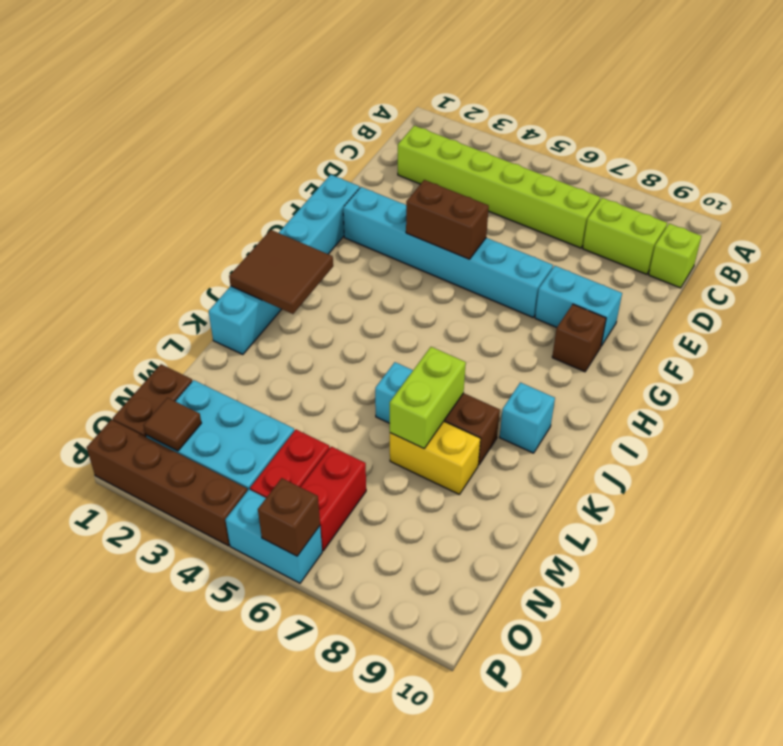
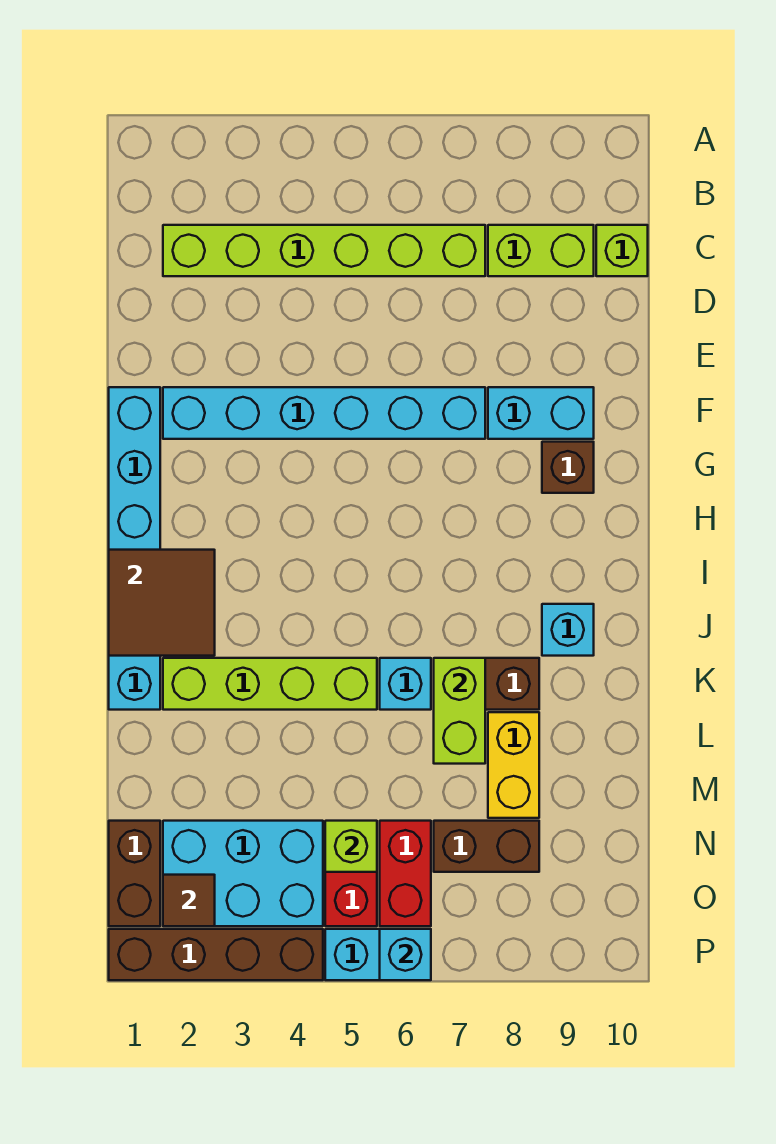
brown brick F4:F5 level 2 -> brown brick N7:N8 level 1
none -> lime brick K2:K5 level 1
yellow brick L7:L8 level 1 -> yellow brick L8:M8 level 1
none -> lime brick N5 level 2
brown brick P6 level 2 -> cyan brick P6 level 2

